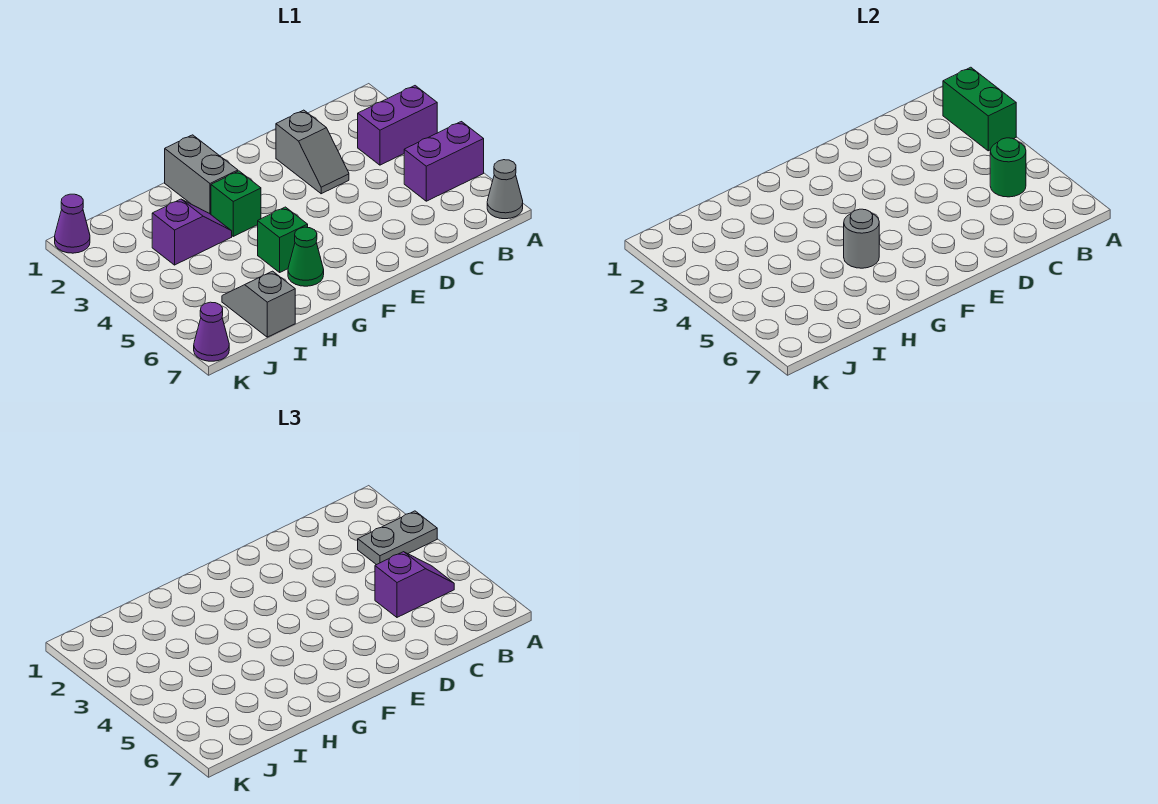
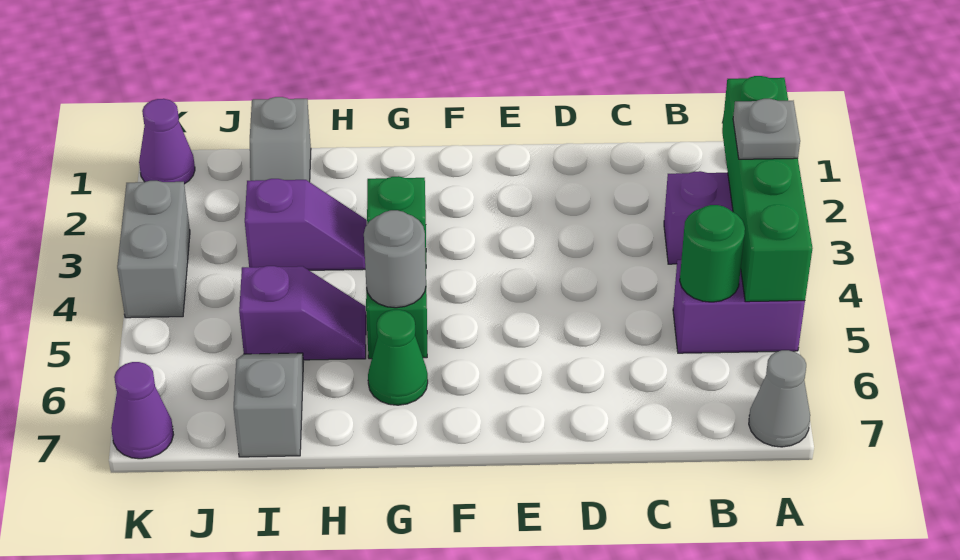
green brick A2:A3 level 2 -> green brick A2:A5 level 2
grey plate A3:B3 level 3 -> grey plate A3 level 3
purple slope B5:C5 level 3 top C -> purple slope H5:I5 level 1 top I
grey slope D2:D3 level 1 top 2 -> grey slope I1:I2 level 1 top 1
grey brick G1:G2 level 1 -> grey brick K3:K4 level 1

